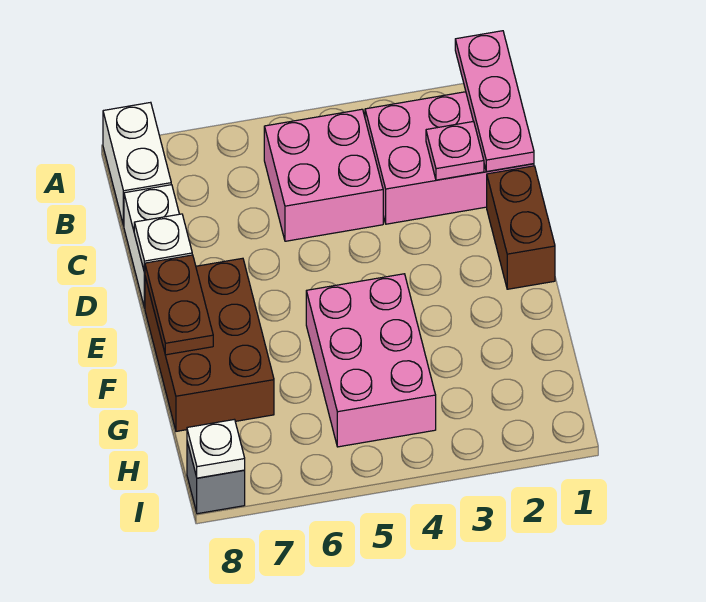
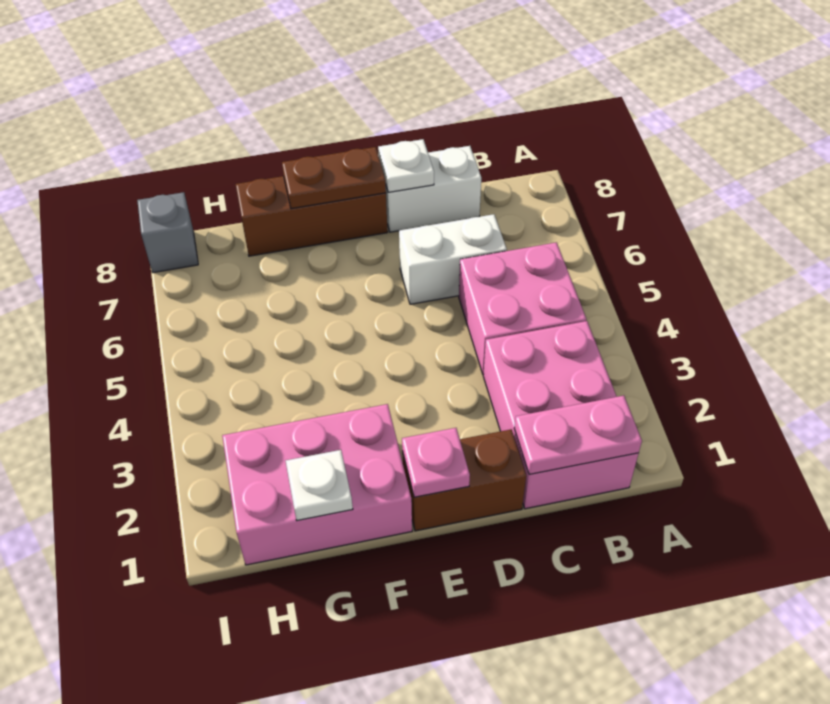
pink plate A1:C1 level 2 -> pink plate B1:C1 level 2
white brick A8:B8 level 1 -> white brick C6:D6 level 1
pink plate C2 level 2 -> pink plate E1 level 2
brown brick E7:G8 level 1 -> brown brick E8:G8 level 1
pink brick F4:H5 level 1 -> pink brick F1:H2 level 1
white plate I8 level 2 -> white plate G1 level 2

